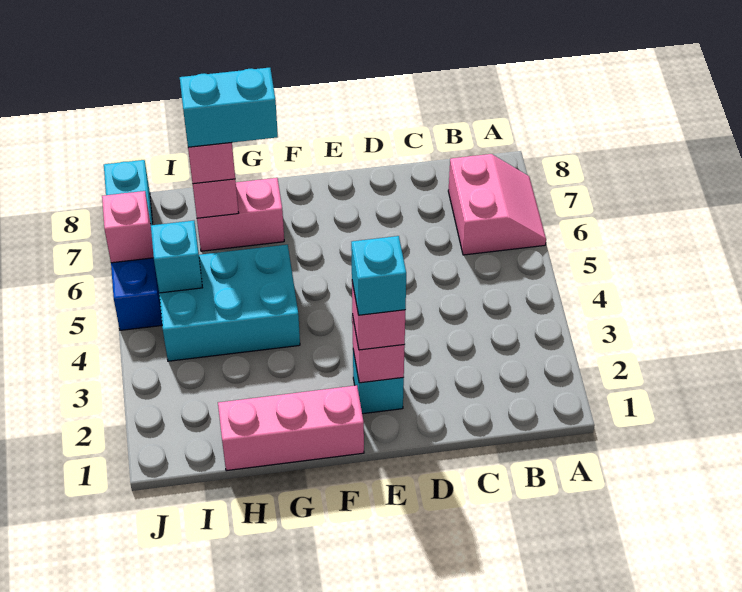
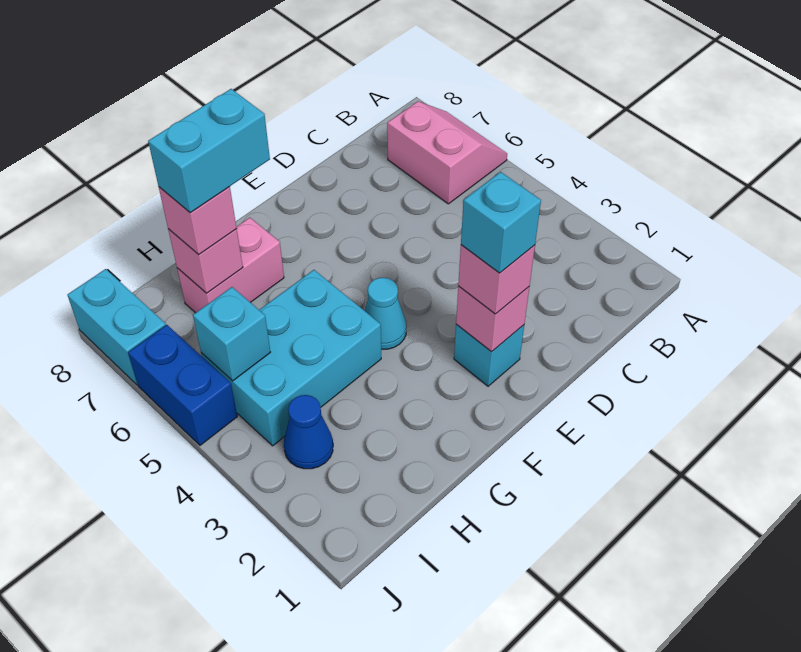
pink brick F1:H1 level 1 -> none
none -> cyan cone F4 level 1
none -> blue cone I3 level 1
pink brick J6 level 2 -> none

